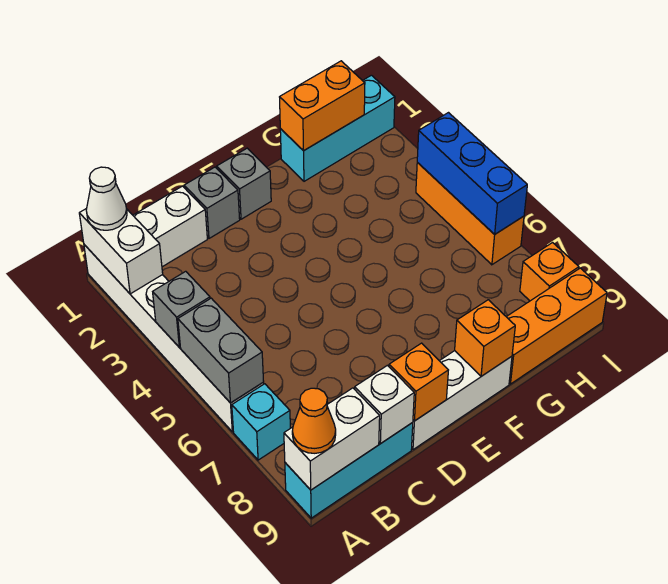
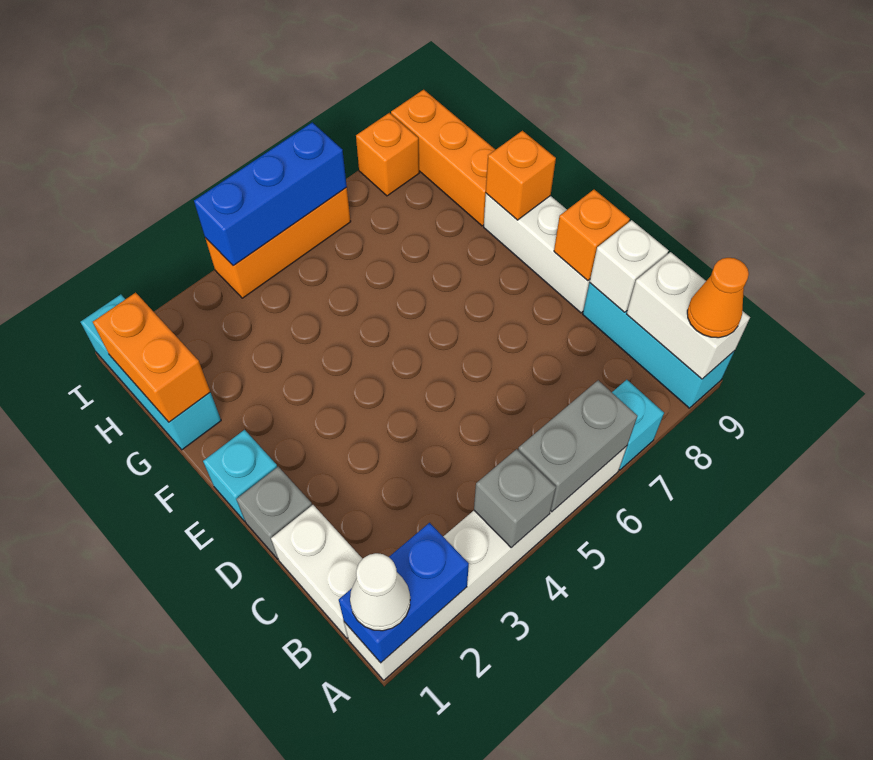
white brick A1:A2 level 2 -> blue brick A1:A2 level 2
grey brick E1 level 1 -> cyan brick E1 level 1

